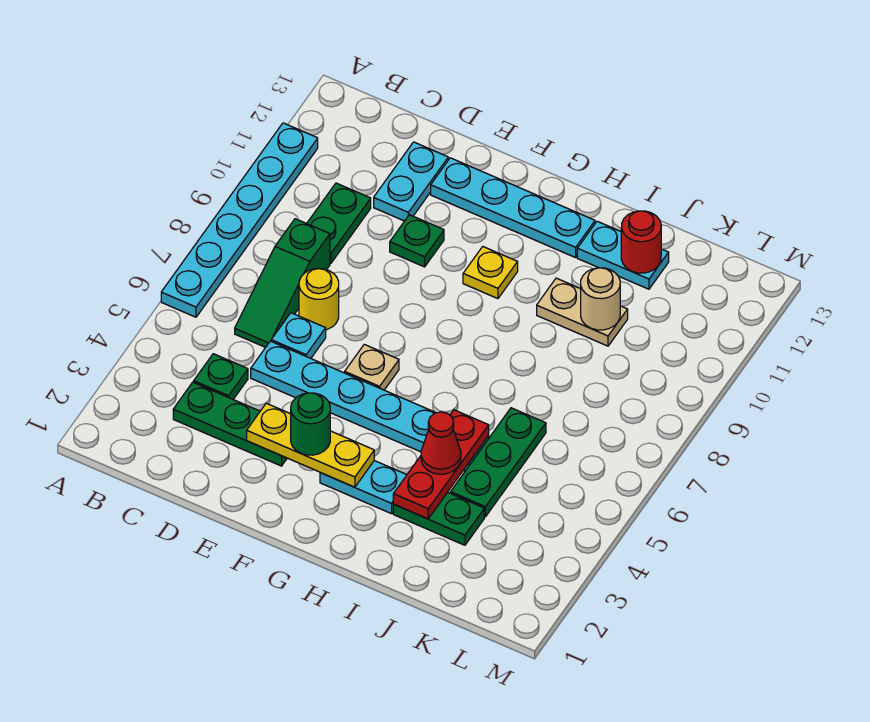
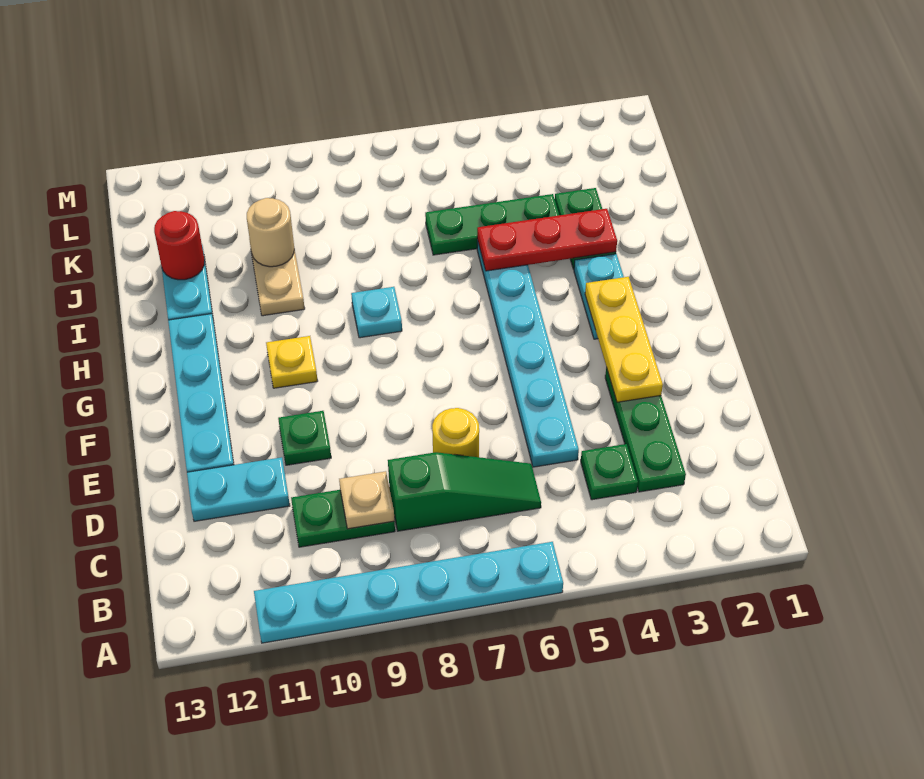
cyan plate D6 level 1 -> cyan plate H8 level 1
green round brick F3 level 3 -> none
tan plate F6 level 1 -> tan plate C9 level 2
red cone I4 level 3 -> none

